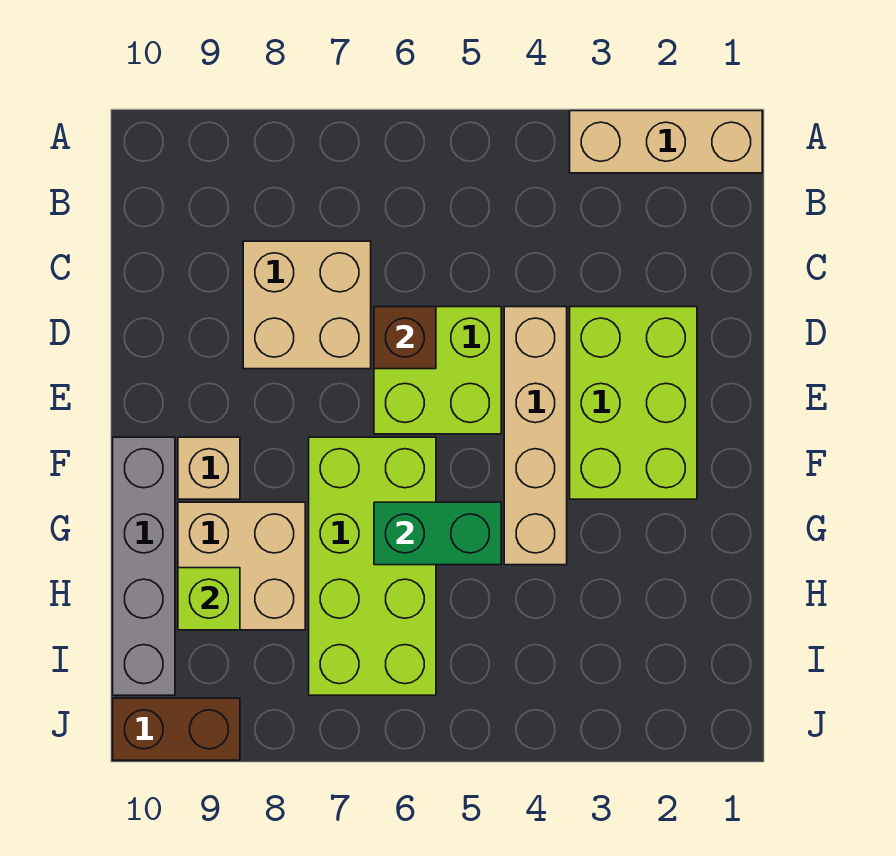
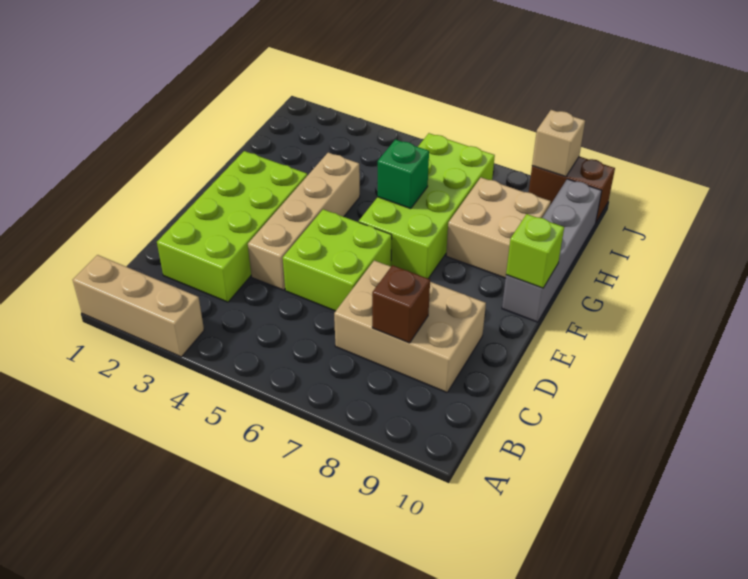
tan brick C7:D8 level 1 -> tan brick C7:D9 level 1
lime brick D2:F3 level 1 -> lime brick C2:F3 level 1
brown brick D6 level 2 -> brown brick C8 level 2
tan brick F9 level 1 -> tan brick J9 level 2
green brick G5:G6 level 2 -> green brick G6 level 2
lime brick H9 level 2 -> lime brick F10 level 2

